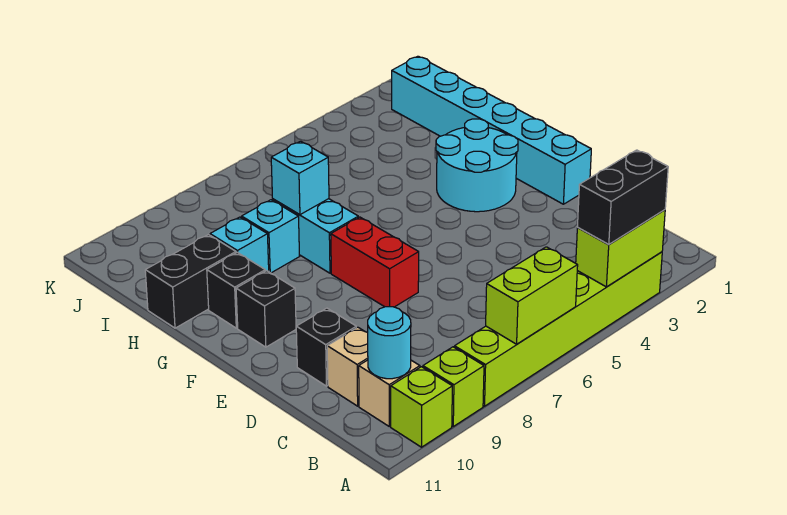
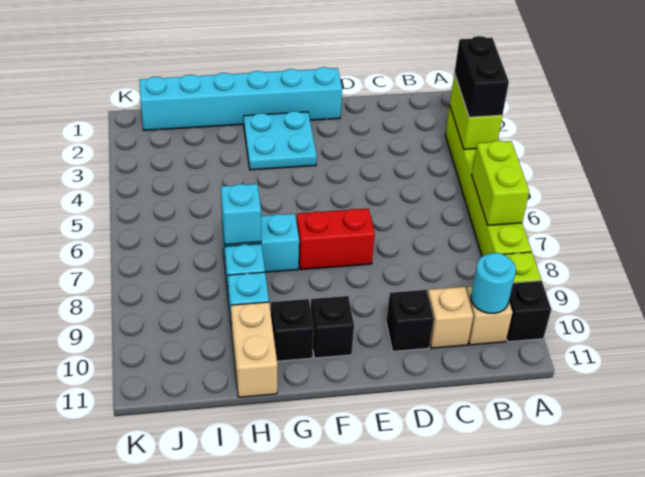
lime brick A10 level 1 -> black brick A10 level 1
cyan round brick F2:G3 level 1 -> cyan plate F2:G3 level 1
black brick H10:H11 level 1 -> tan brick H10:H11 level 1

